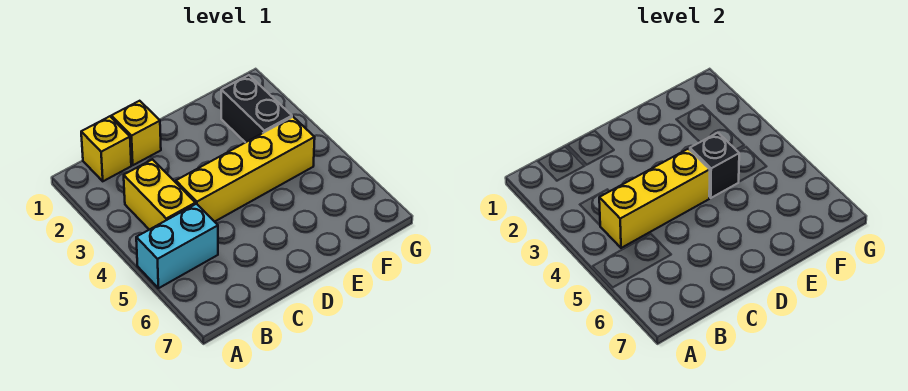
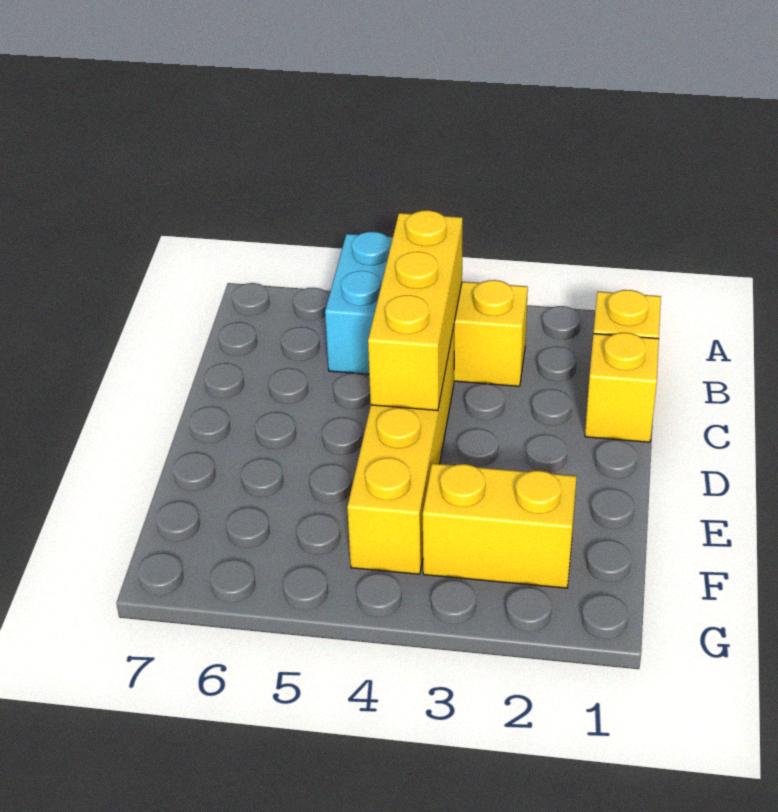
black brick E4 level 2 -> none
black brick F2:F3 level 1 -> yellow brick F2:F3 level 1

